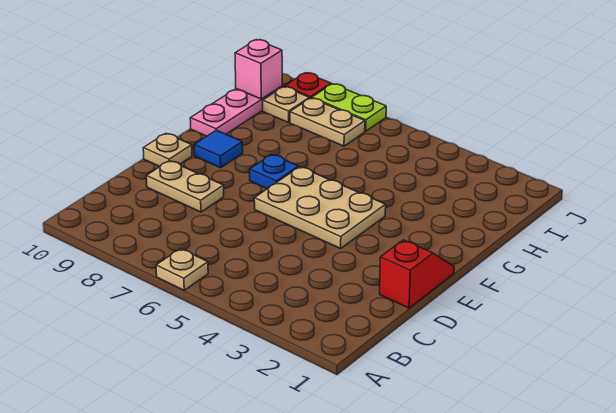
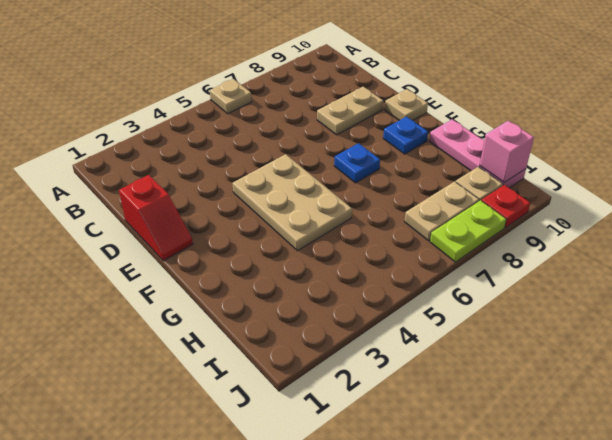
tan plate E4:F6 level 1 -> tan plate E4:G5 level 1
blue tile F9 level 1 -> blue plate F9 level 1

